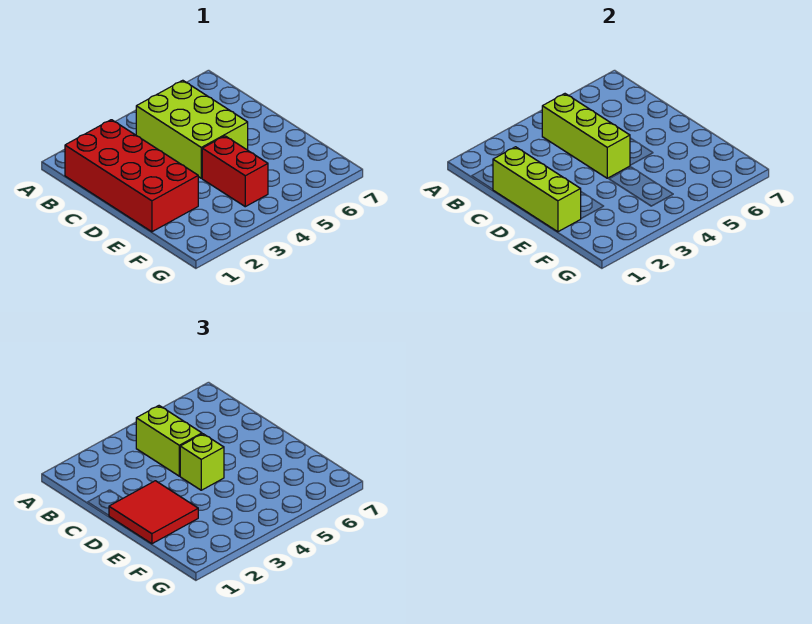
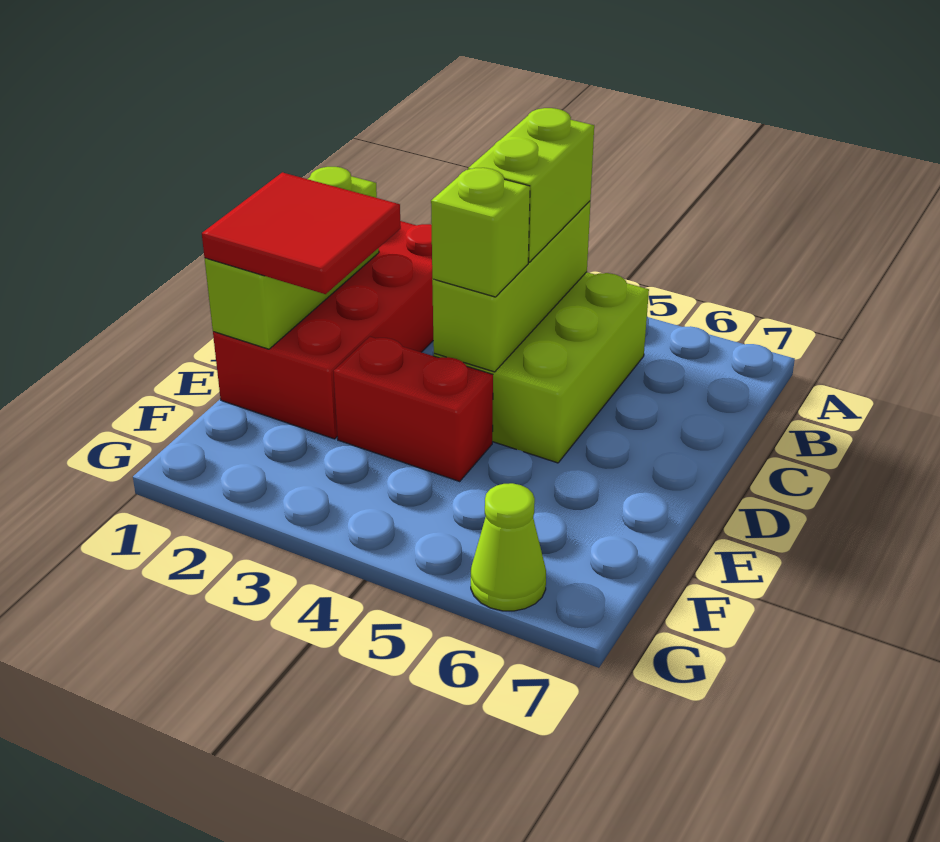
red brick E4:F4 level 1 -> red brick E3:E4 level 1
none -> lime cone G6 level 1

